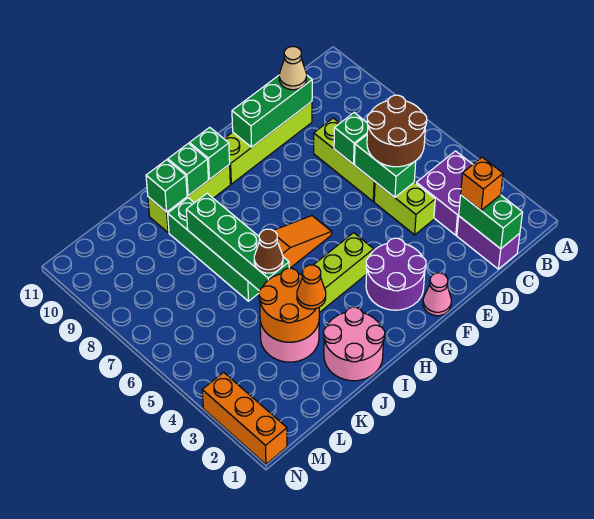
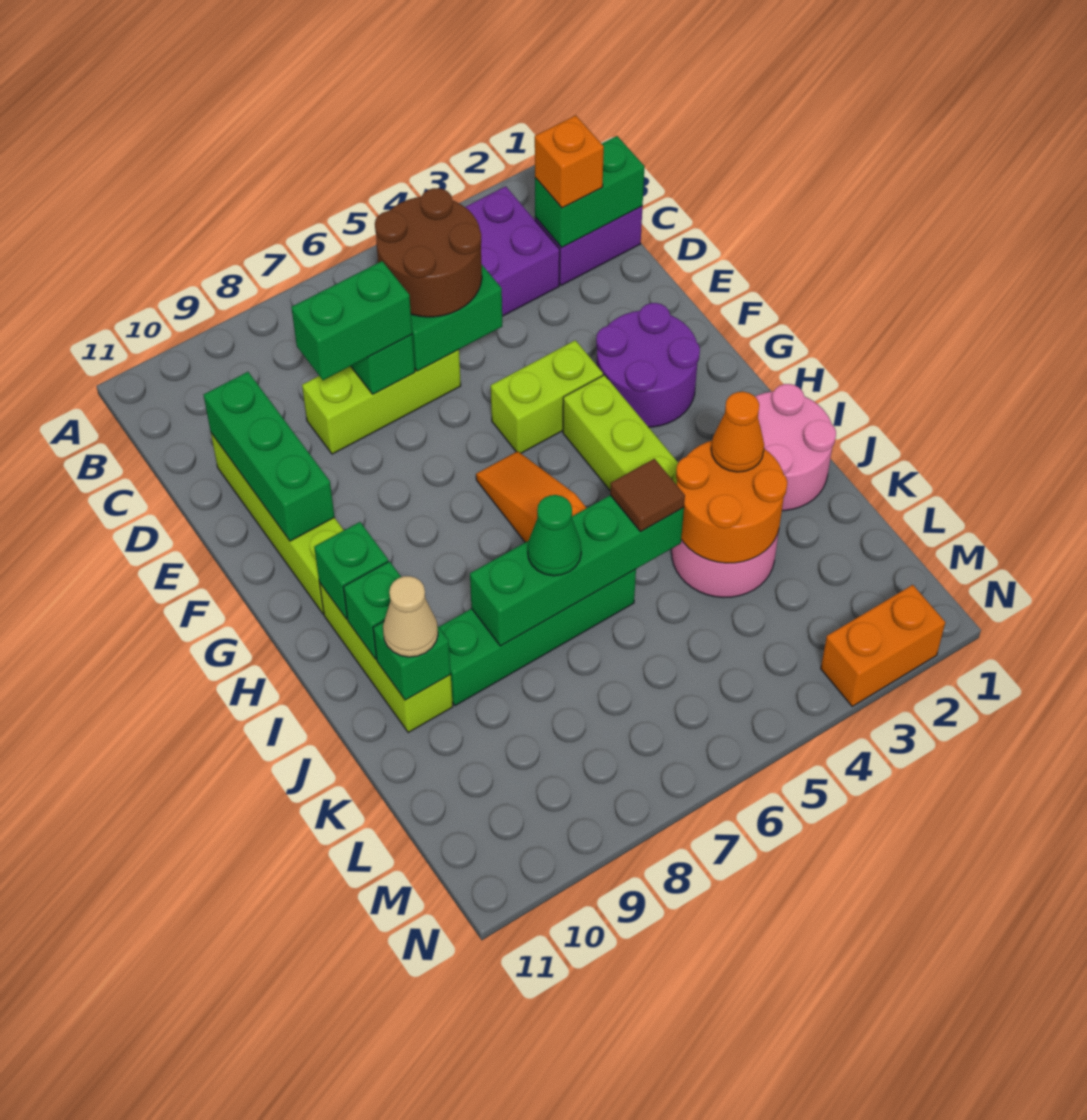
lime brick D4:D5 level 1 -> lime brick F4:F5 level 1
none -> green brick D7:D8 level 3
tan cone D10 level 3 -> tan cone J10 level 3
pink cone F1 level 1 -> none
brown cone J5 level 3 -> brown tile J5 level 3
none -> green cone J7 level 3
orange brick N1:N3 level 1 -> orange brick N2:N3 level 1

